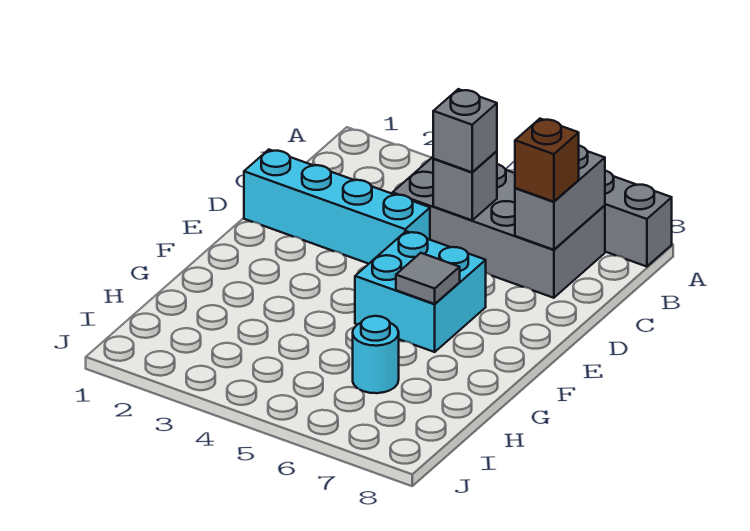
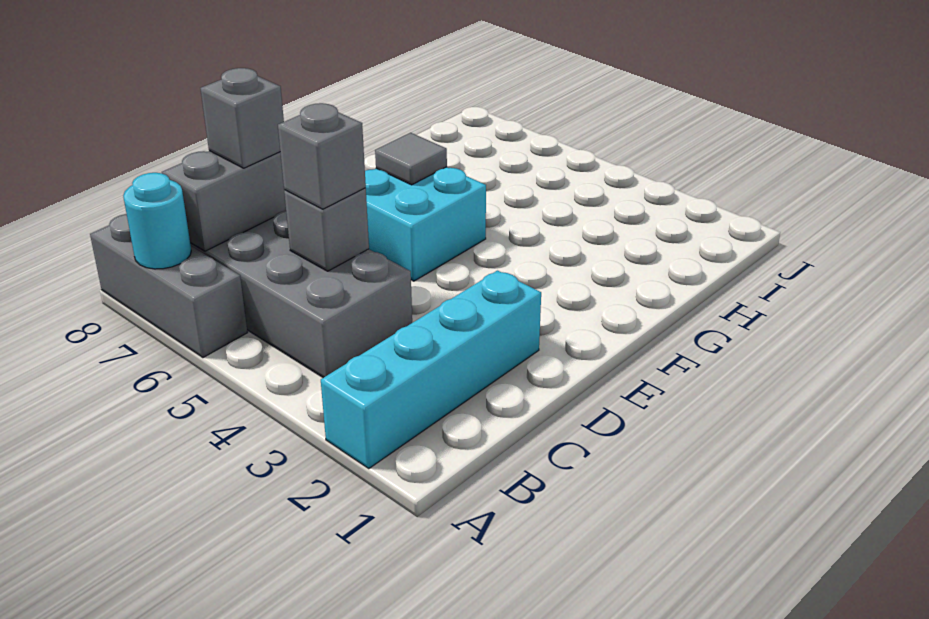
brown brick C7 level 3 -> grey brick C7 level 3
cyan brick D1:D4 level 1 -> cyan brick A2:D2 level 1
cyan round brick H6 level 1 -> cyan round brick A7 level 2

